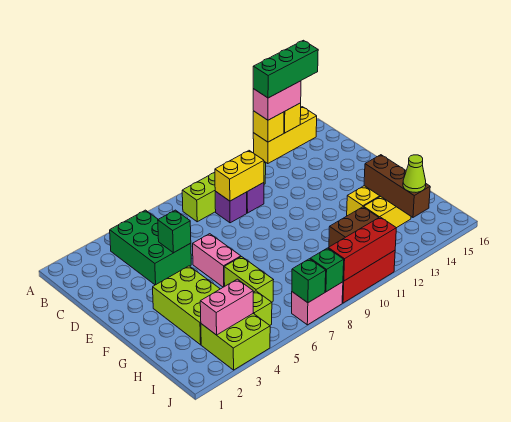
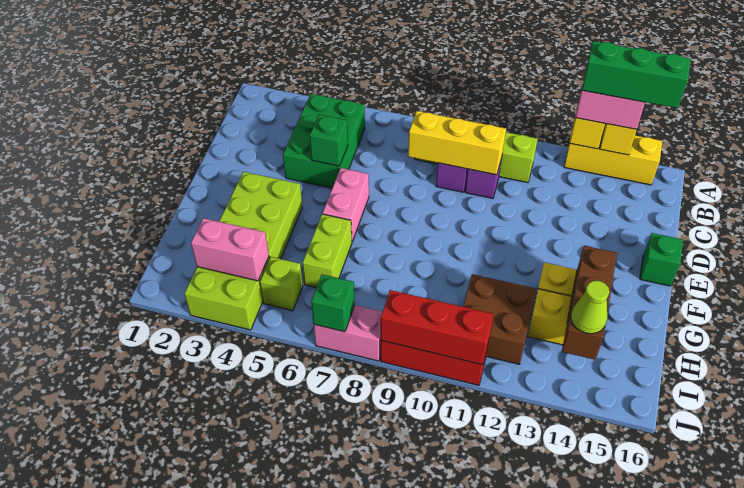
yellow brick C9:C10 level 2 -> yellow brick C8:C10 level 2
green brick J8 level 2 -> green brick E16 level 1

